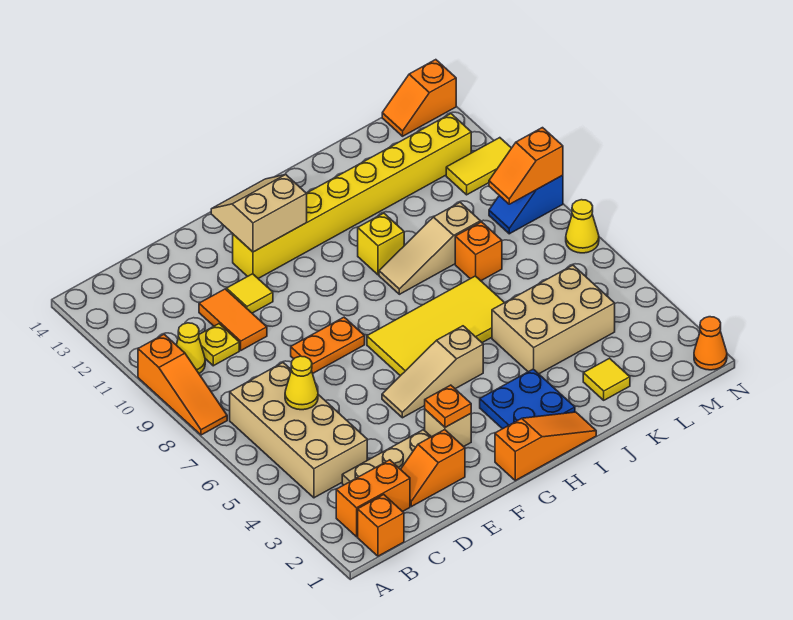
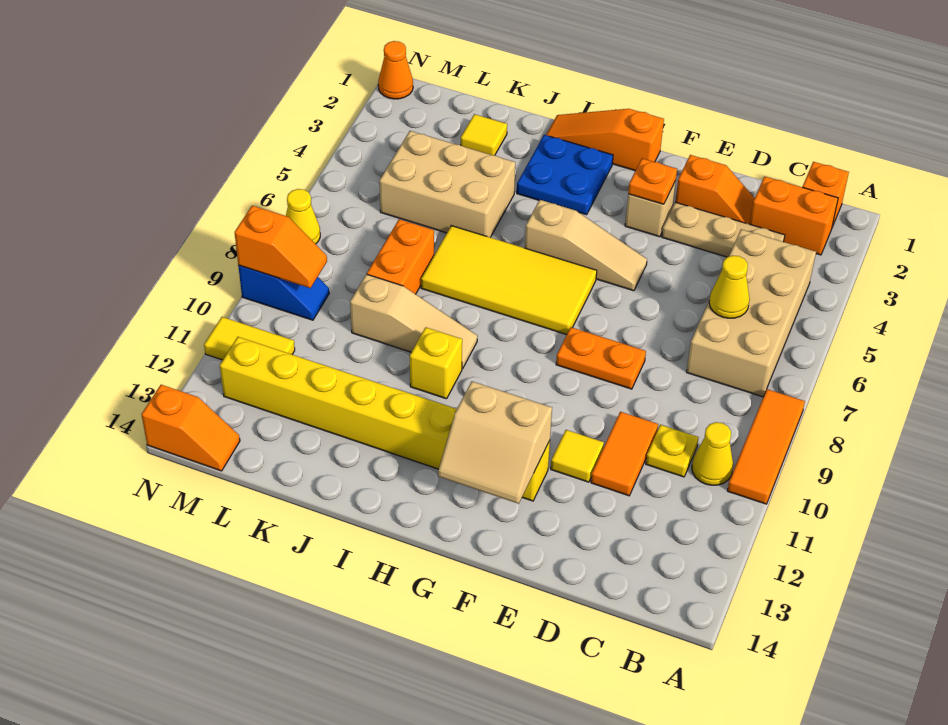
orange slope A8:A10 level 1 top 10 -> orange tile A8:A10 level 1
orange brick K8 level 1 -> orange brick K7:K8 level 1

